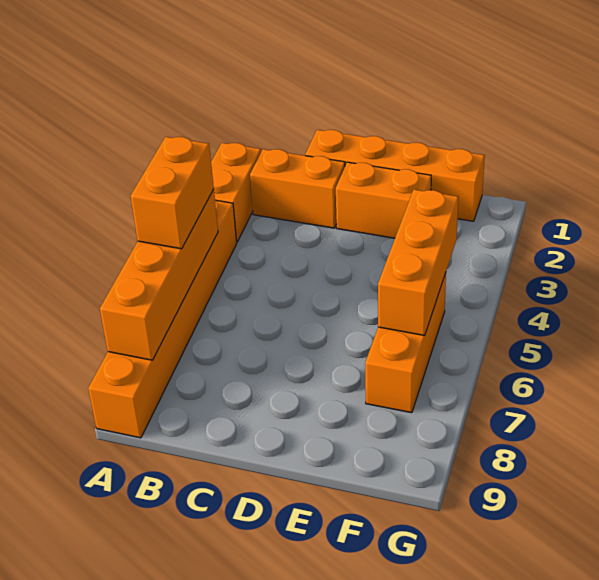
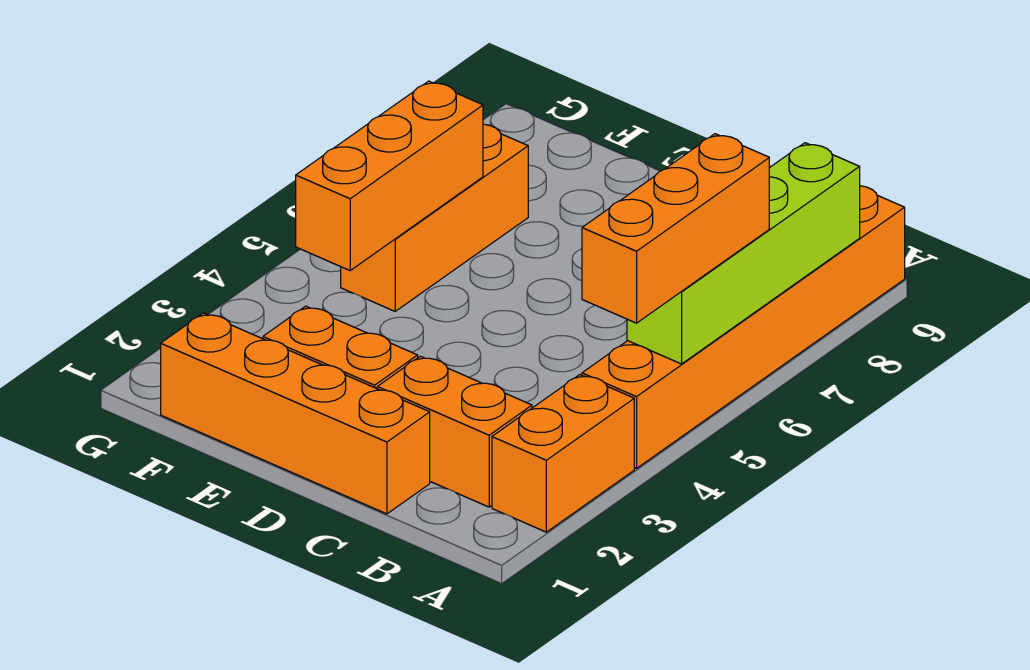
orange brick A5:A8 level 2 -> lime brick A5:A8 level 2
orange brick A5:A6 level 3 -> orange brick A4:A6 level 3

